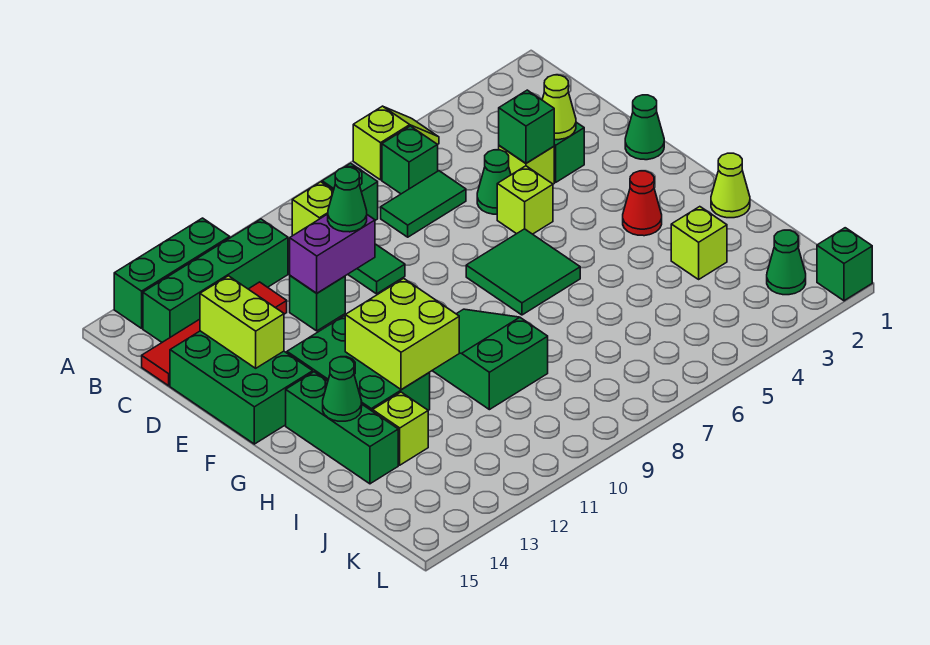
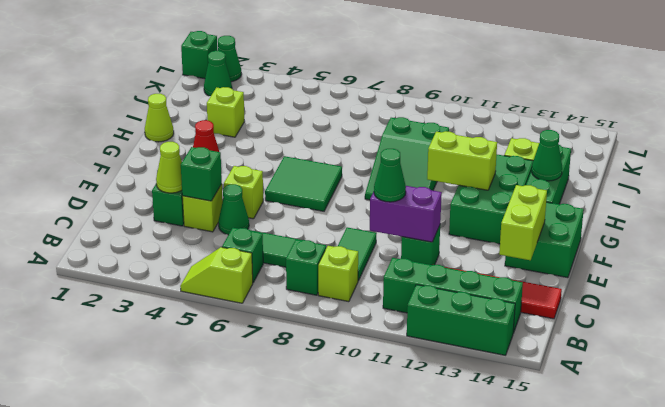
green brick D14:F15 level 1 -> green brick E14:F15 level 1
green cone E1 level 1 -> green cone L2 level 1
lime brick G11:H12 level 2 -> lime brick G11:G12 level 2

